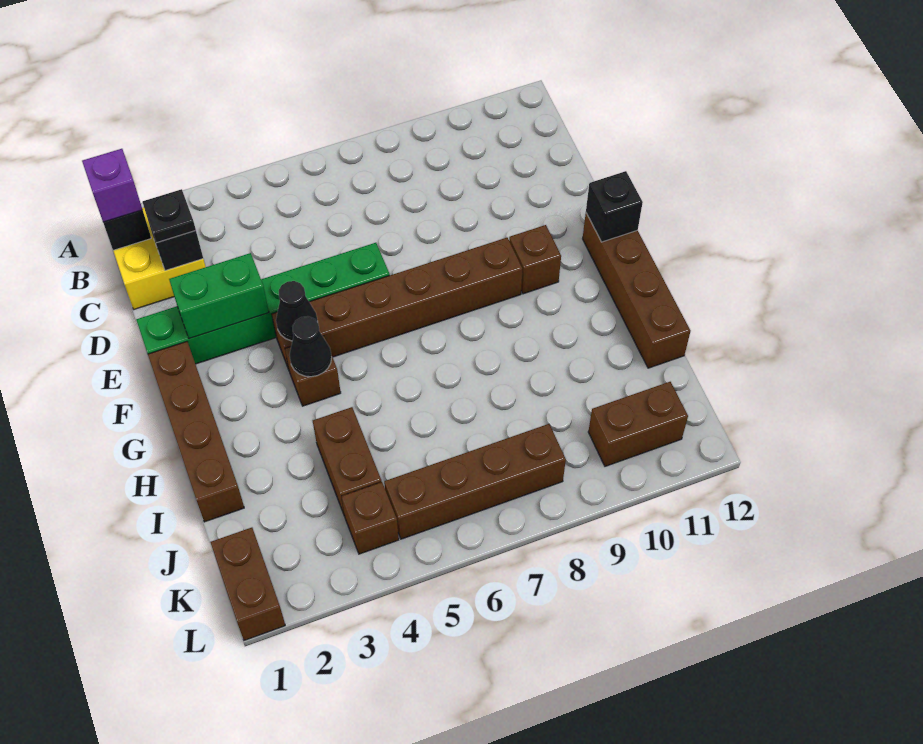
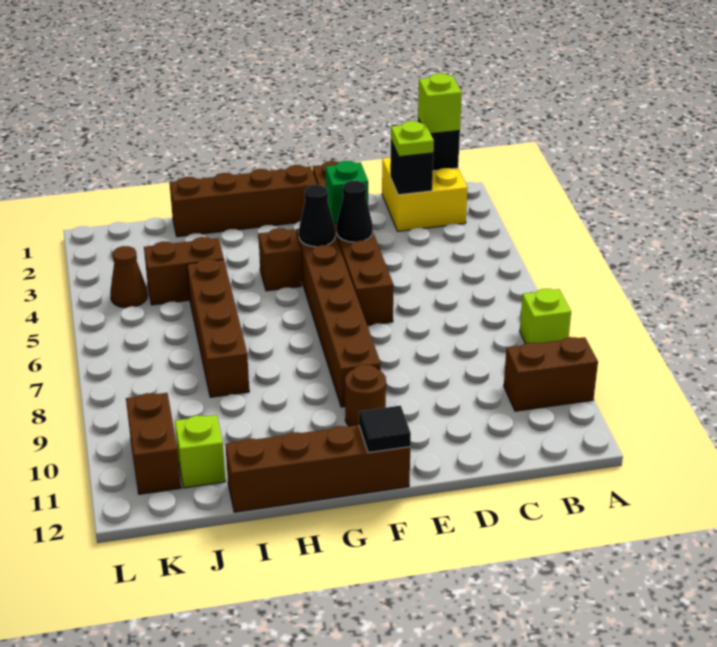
none -> lime brick A8 level 1
purple brick B1 level 3 -> lime brick B1 level 3
black plate C2 level 3 -> lime plate C2 level 3
green brick E1:E6 level 1 -> brown brick E1:E6 level 1
green brick E2:E3 level 2 -> green brick E3 level 2
brown brick F10 level 1 -> brown round brick F10 level 1
black brick F12 level 2 -> black tile F12 level 2
black cone G4 level 2 -> black cone E4 level 2
none -> lime brick J11 level 1
brown brick K1:L1 level 1 -> brown brick A10:B10 level 1
brown brick K4 level 1 -> brown cone K4 level 1
brown brick K5:K8 level 1 -> brown brick I5:I8 level 1

